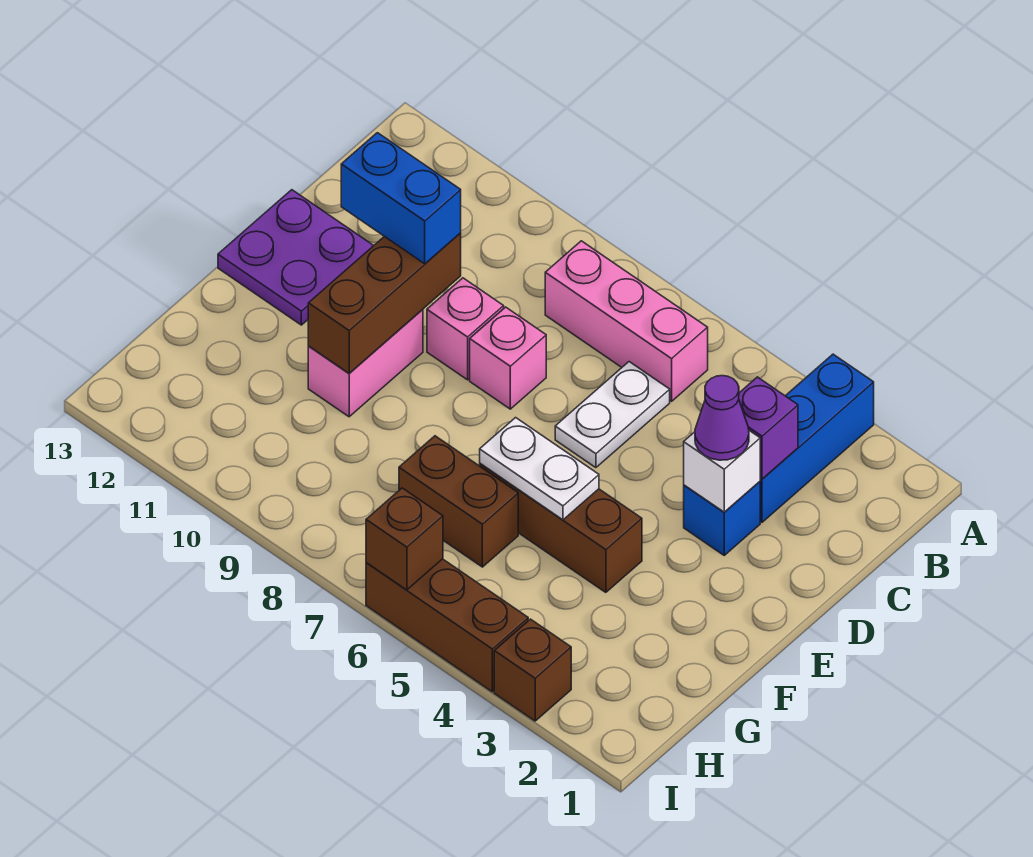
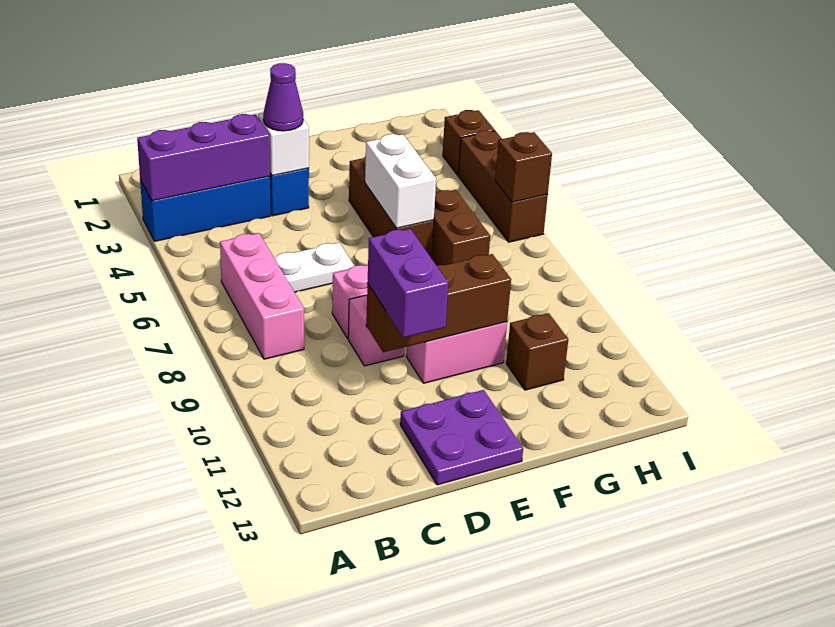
purple brick C3 level 2 -> purple brick A3:C3 level 2
blue brick D10:D11 level 3 -> purple brick D10:D11 level 3
white plate F5:F6 level 2 -> white brick F5:F6 level 2
none -> brown brick G11 level 1

